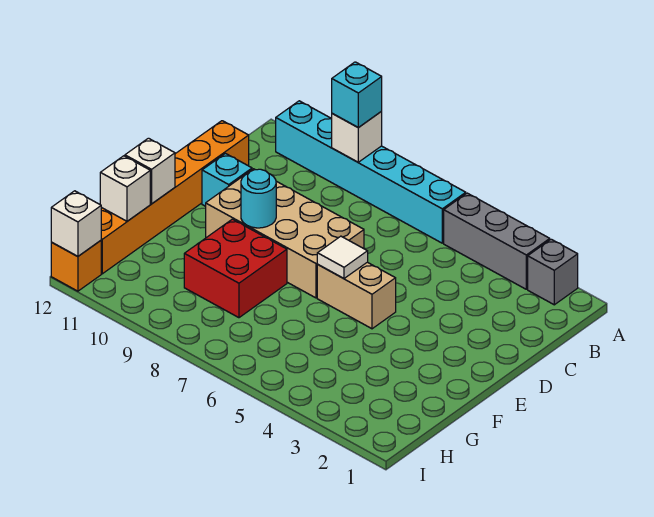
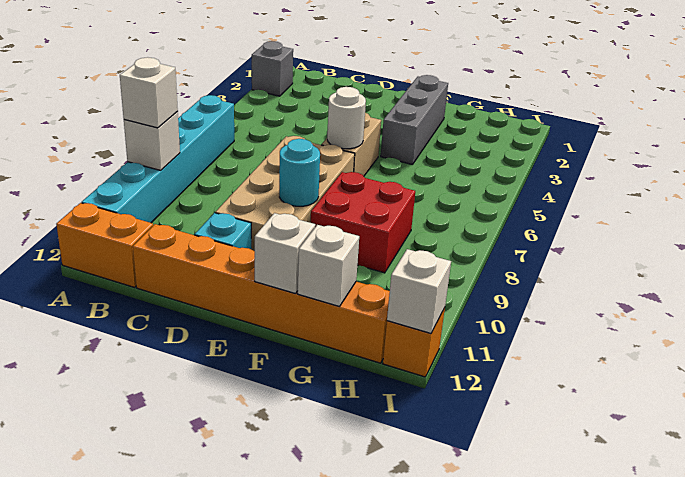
grey brick A3:A5 level 1 -> grey brick F2:F4 level 1
cyan brick A9 level 3 -> white brick A9 level 3
none -> orange brick A12:B12 level 1
white tile E6 level 2 -> white round brick E6 level 2

